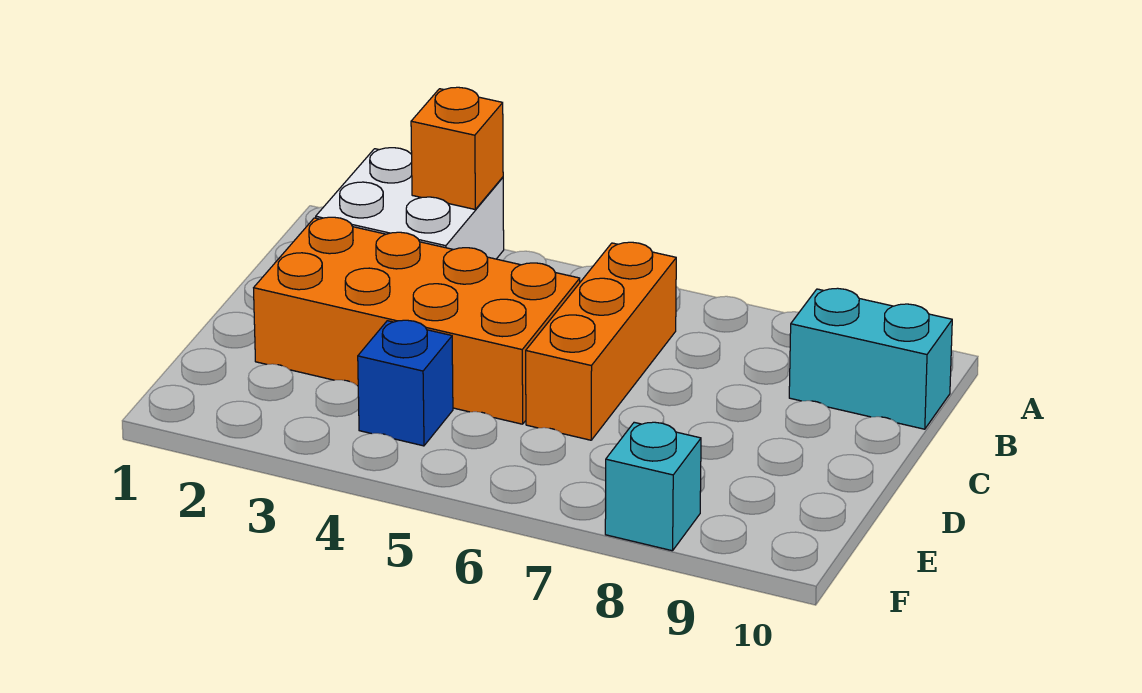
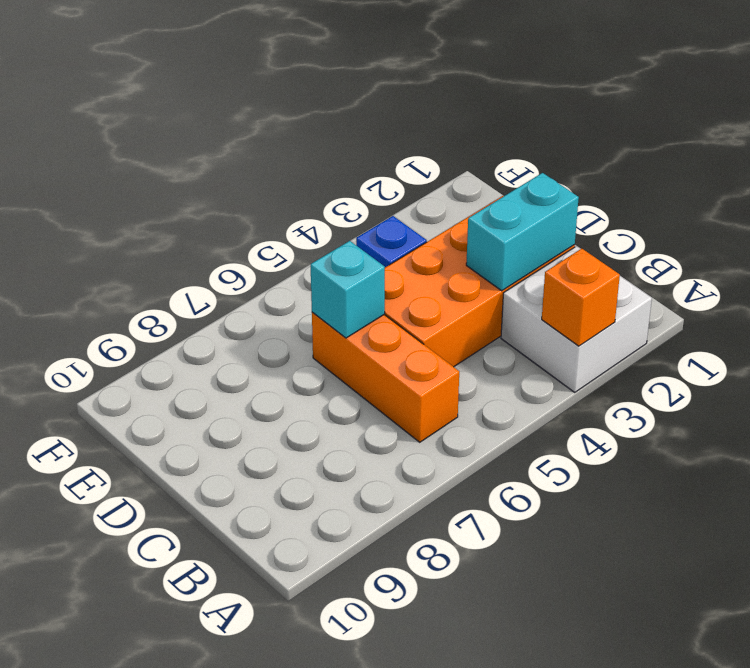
cyan brick B9:B10 level 1 -> cyan brick C2:C3 level 2
cyan brick F8 level 1 -> cyan brick D6 level 2

